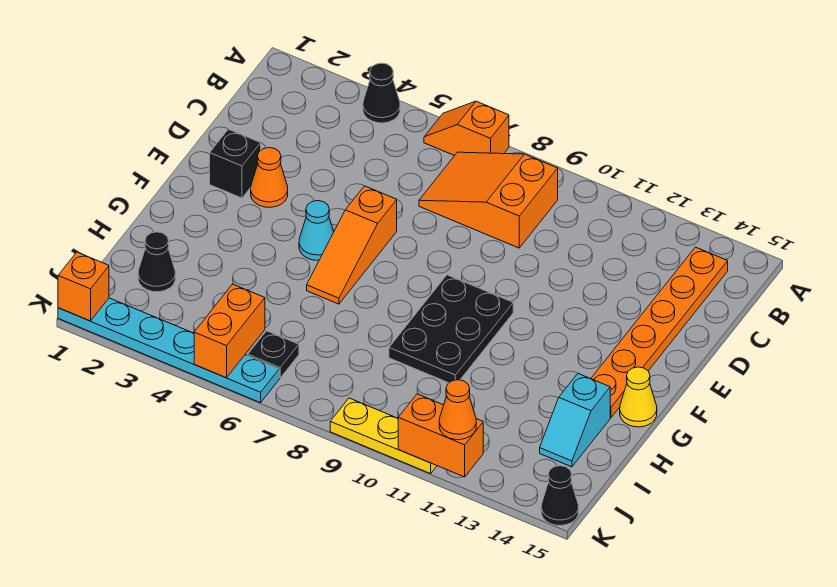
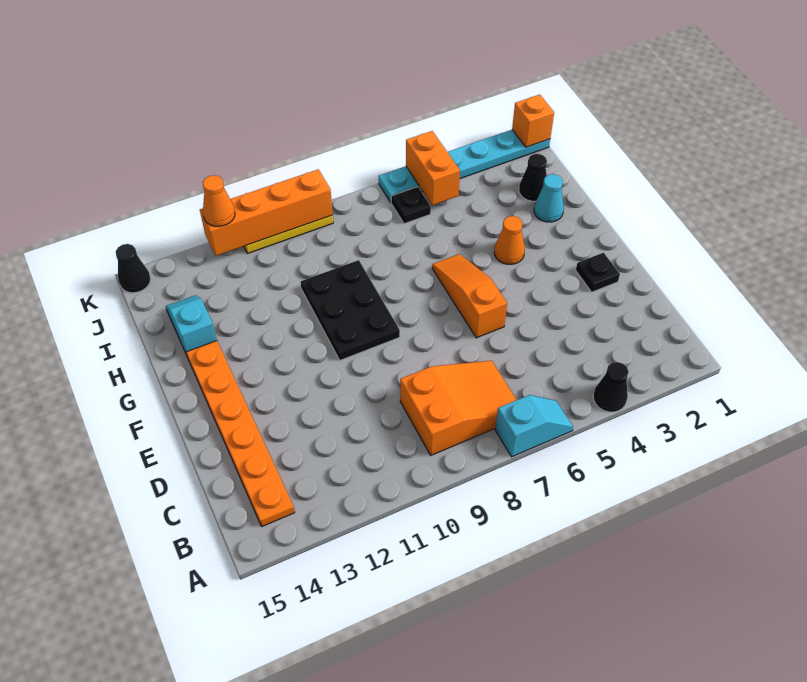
orange slope A6:A7 level 1 top 7 -> cyan slope A6:A7 level 1 top 7
black brick E2 level 1 -> black plate E2 level 1
orange cone E3 level 1 -> orange cone G4 level 1
cyan cone F5 level 1 -> cyan cone H2 level 1
yellow cone G15 level 1 -> none
orange brick K11:K12 level 2 -> orange brick K9:K12 level 2

